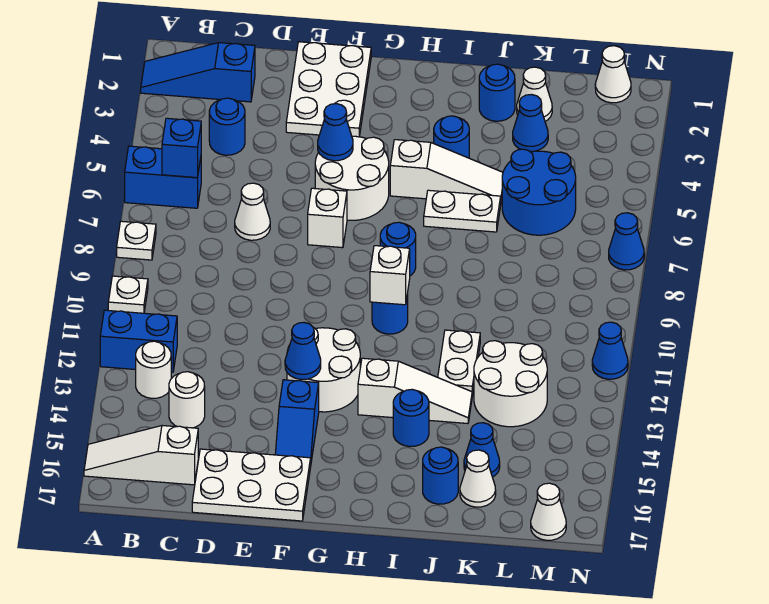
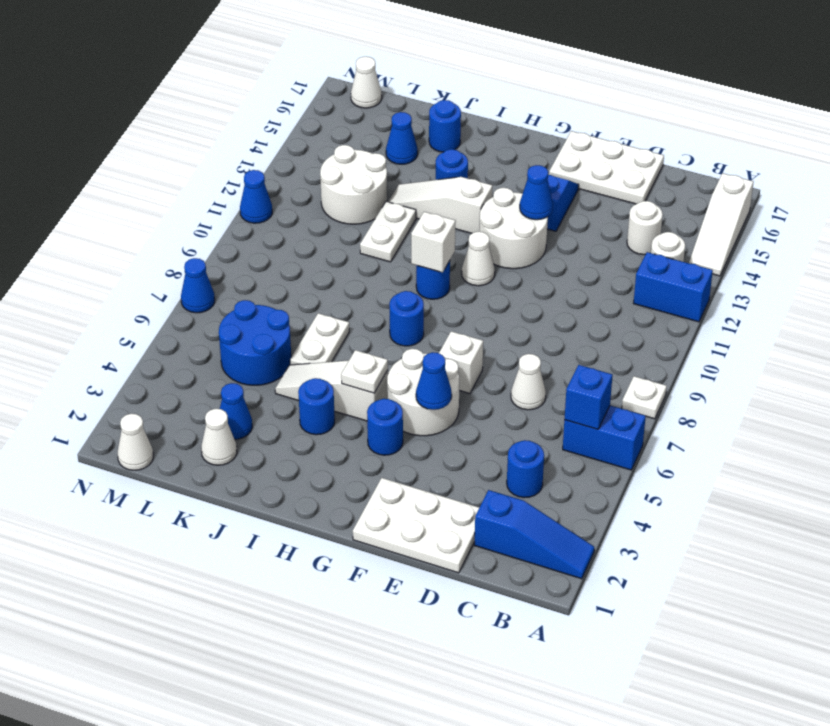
white plate A10 level 1 -> white plate H5 level 2
white slope A16:C16 level 1 top C -> white slope A14:A16 level 1 top 16
white plate E1:F3 level 1 -> white plate D1:F2 level 1
white plate I6:J6 level 1 -> white plate J6:J7 level 1
blue round brick J2 level 1 -> blue round brick G4 level 1
white cone K16 level 1 -> white cone G11 level 1

